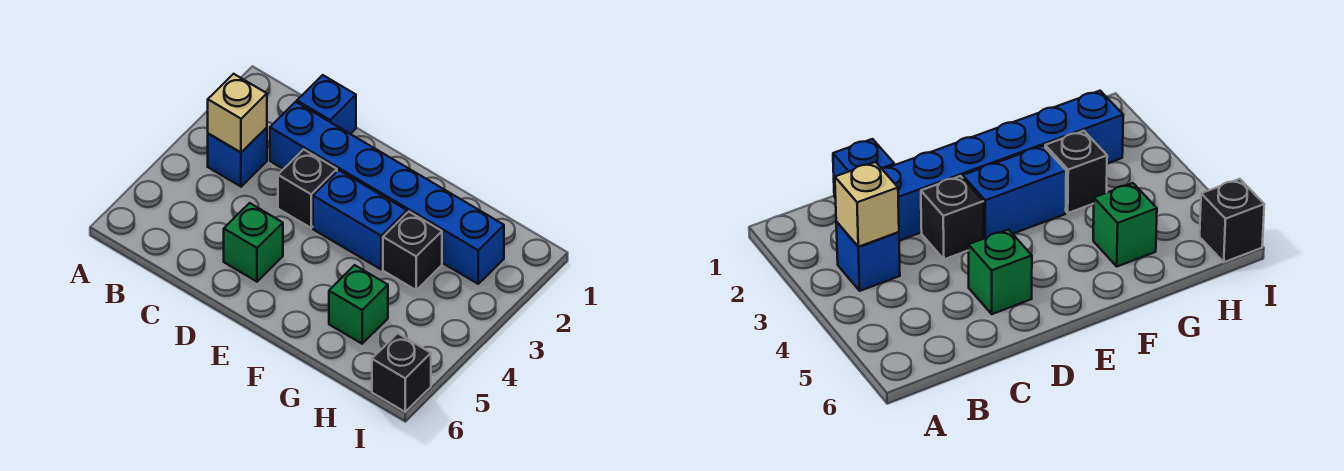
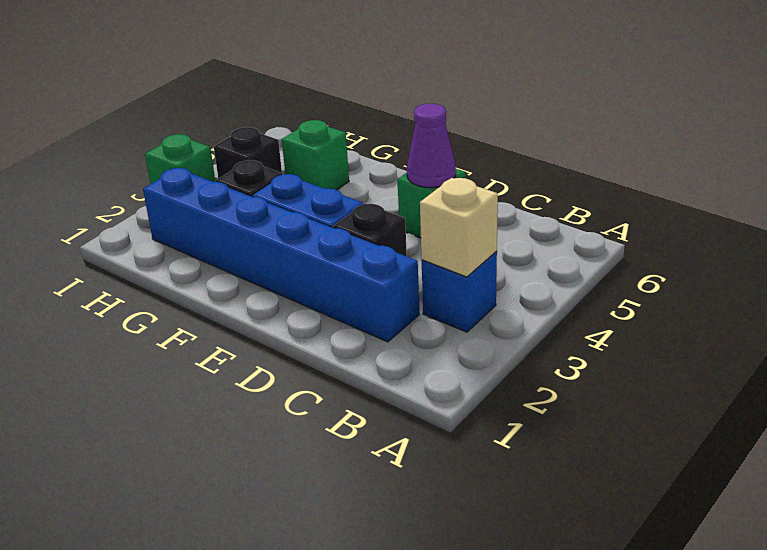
blue brick C1 level 1 -> none
none -> purple cone D5 level 2
none -> green brick I3 level 1
black brick I6 level 1 -> black brick H4 level 1

